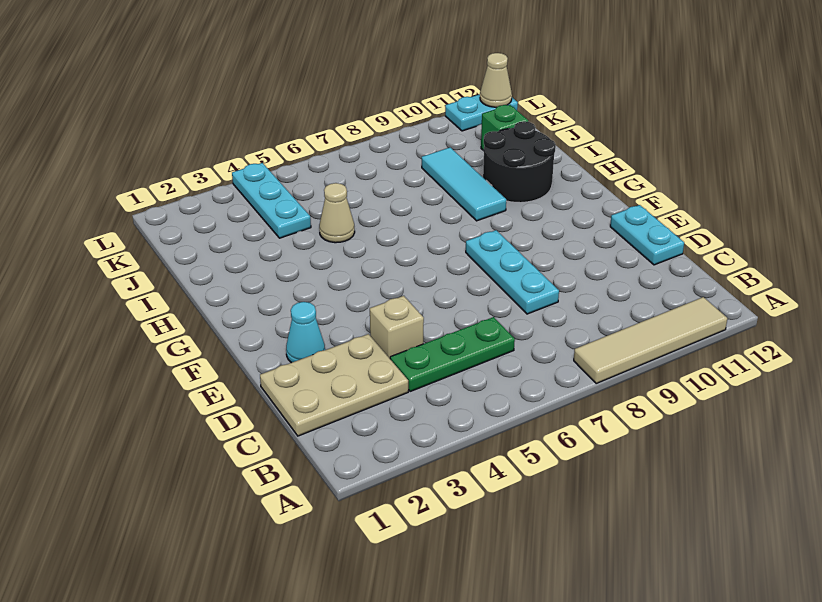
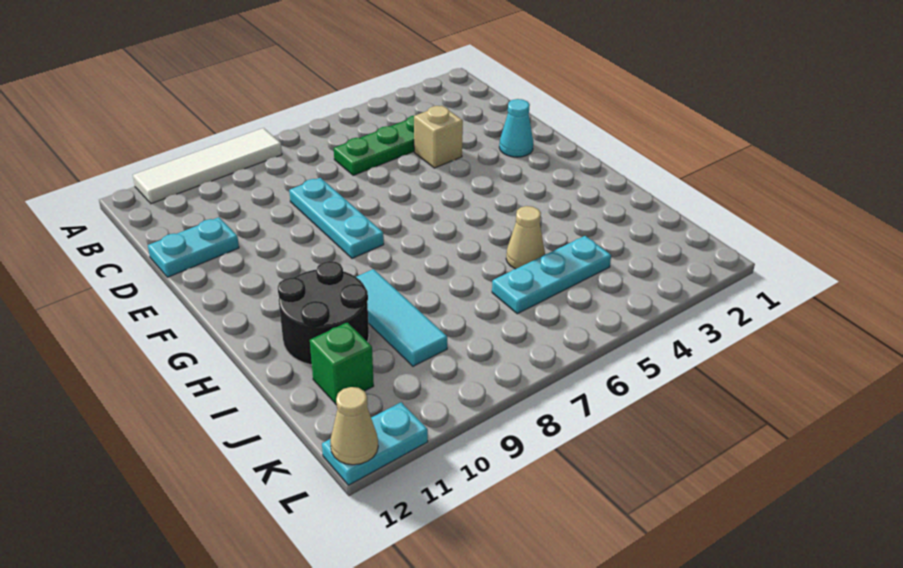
tan tile A8:A11 level 1 -> white tile A8:A11 level 1
tan plate C1:D3 level 1 -> none
cyan plate D12:E12 level 1 -> cyan plate D11:D12 level 1
cyan plate J4:L4 level 1 -> cyan plate J4:J6 level 1

